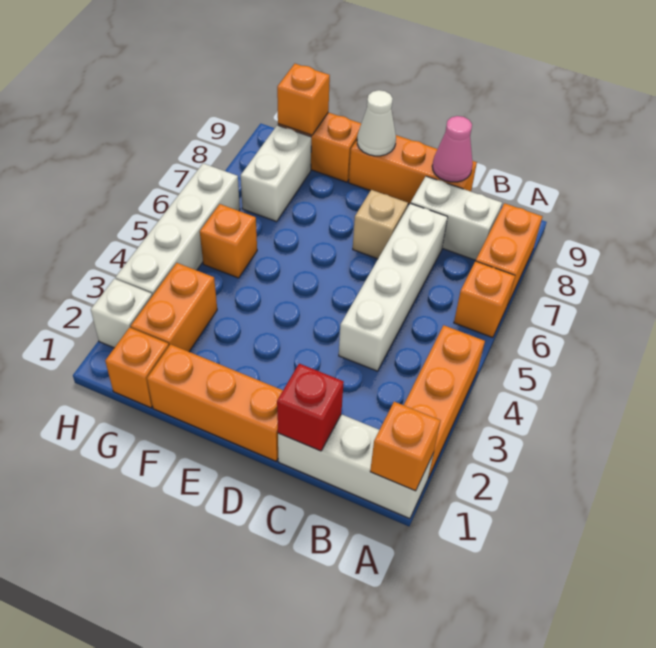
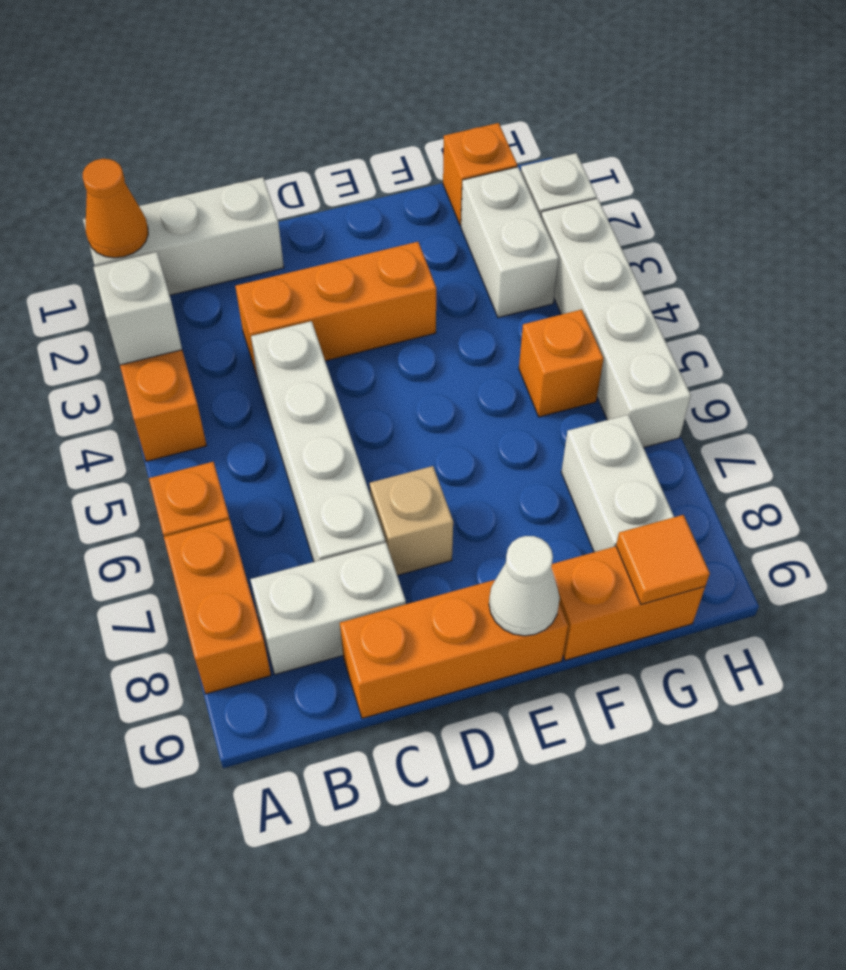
orange brick A1 level 2 -> orange cone A1 level 2
none -> white brick A3 level 2
red brick C1 level 2 -> none
pink cone C9 level 2 -> none
orange brick D1:F1 level 1 -> orange brick C3:E3 level 1
orange brick G2:G3 level 1 -> white brick G2:G3 level 1
orange brick G9 level 2 -> orange tile G9 level 2

